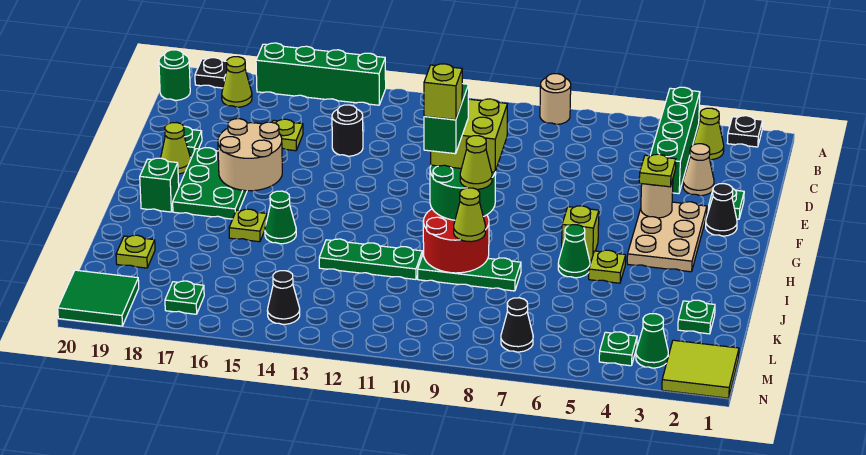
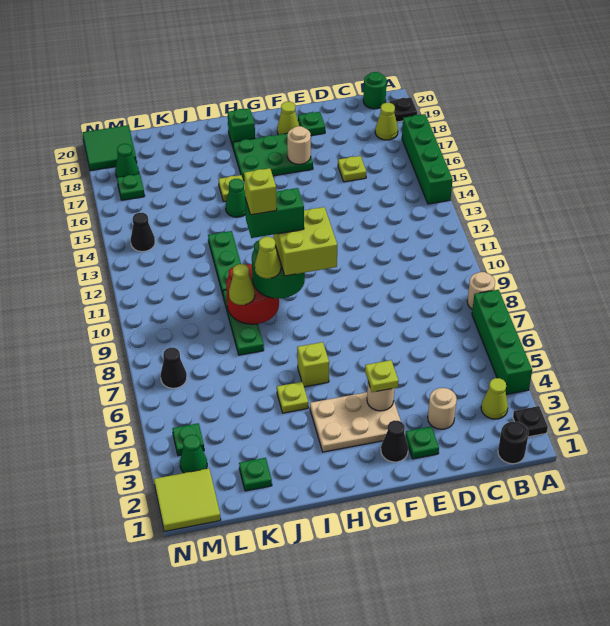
green brick A4:D4 level 1 -> green brick A4:A7 level 1
tan cone D3 level 1 -> tan round brick D3 level 1
black round brick D14 level 1 -> black round brick B1 level 1
tan round brick F16:G17 level 2 -> tan round brick F17 level 2
green cone I6 level 1 -> green cone M18 level 1
lime plate K19 level 1 -> none

